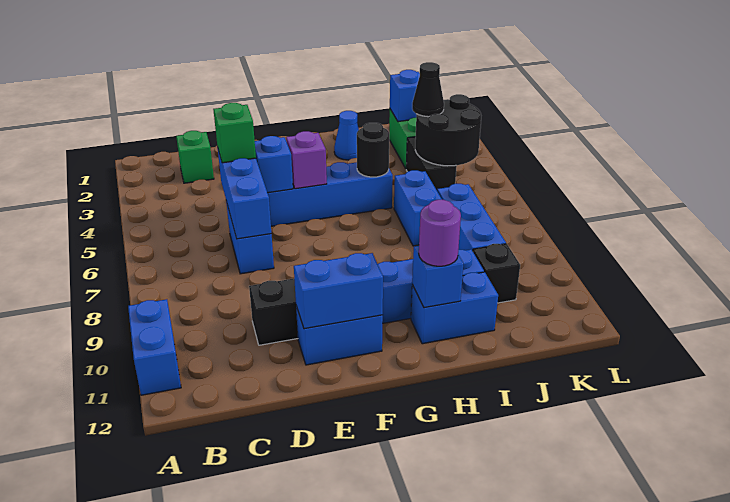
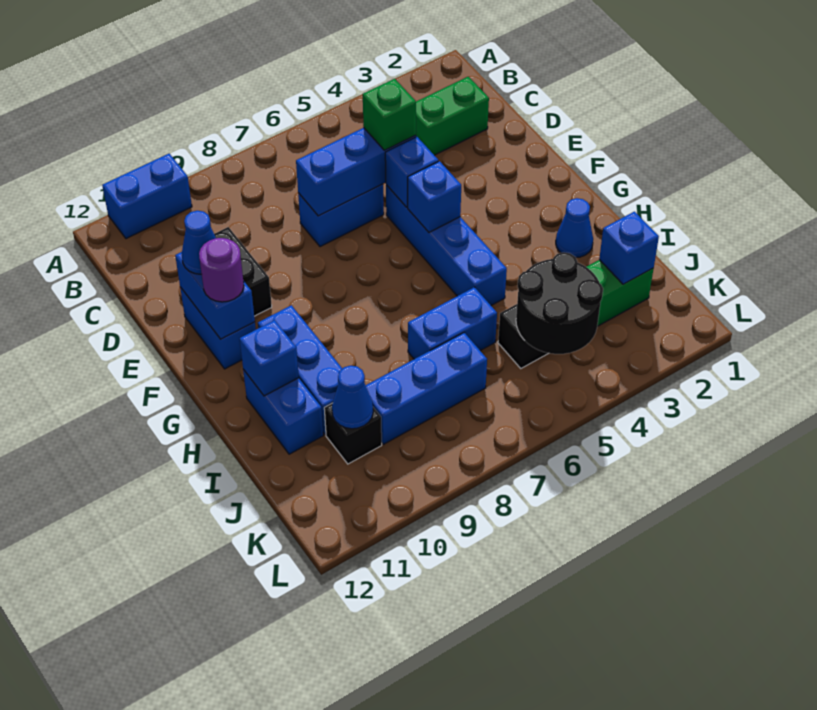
green brick C2 level 1 -> green brick C2:C3 level 1
none -> blue cone E11 level 3
purple brick F5 level 2 -> blue brick F5 level 2
black round brick H5 level 2 -> none
purple round brick H11 level 3 -> purple round brick F11 level 3
black cone J4 level 3 -> none
none -> blue cone J10 level 2

